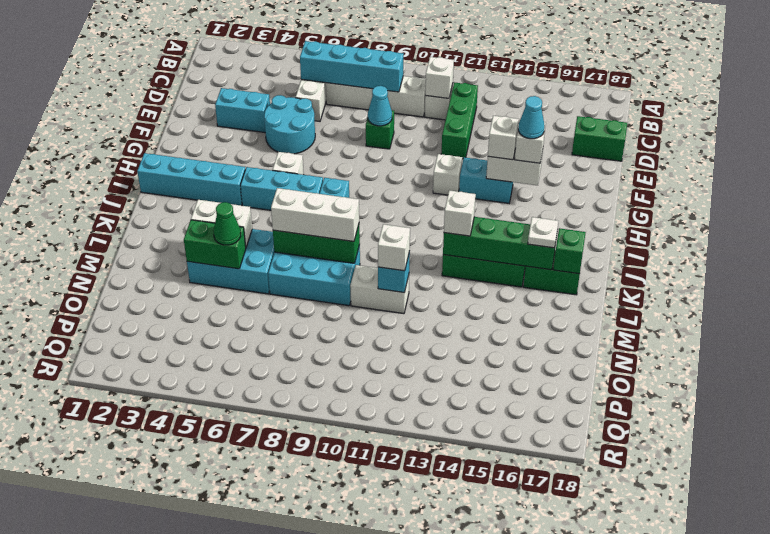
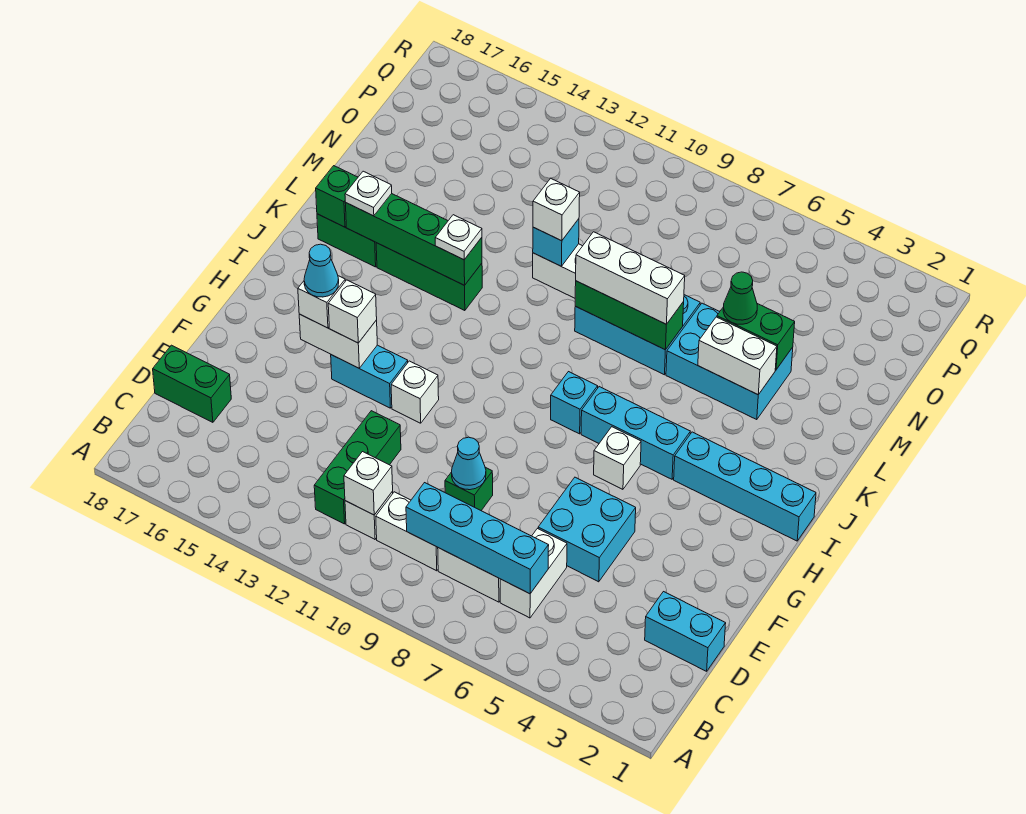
cyan brick E3:E4 level 1 -> cyan brick D1:D2 level 1
cyan round brick E5:F6 level 1 -> cyan brick E5:F6 level 1
white brick K13 level 3 -> white plate K13 level 3

